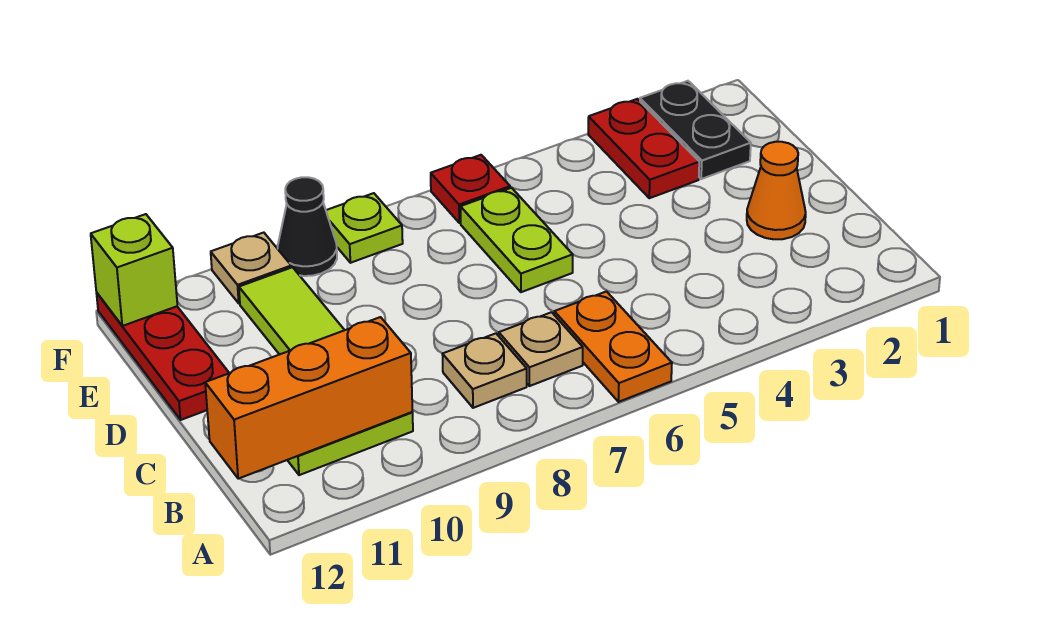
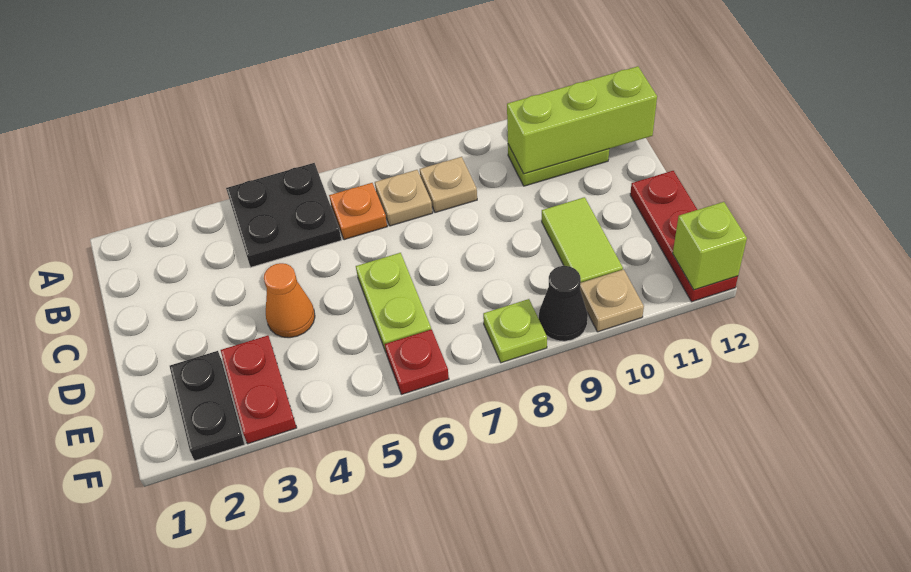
none -> black plate A4:B5 level 1
orange plate A6:B6 level 1 -> orange plate B6 level 1
orange brick B10:B12 level 2 -> lime brick B10:B12 level 2
orange cone C2 level 1 -> orange cone D4 level 1

